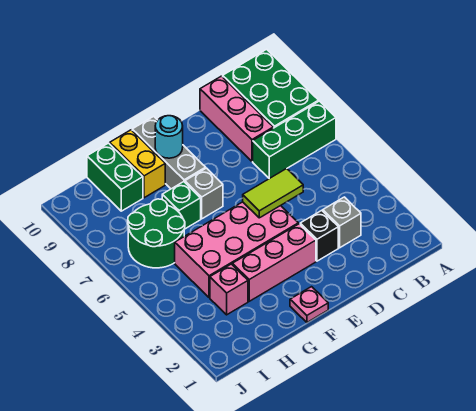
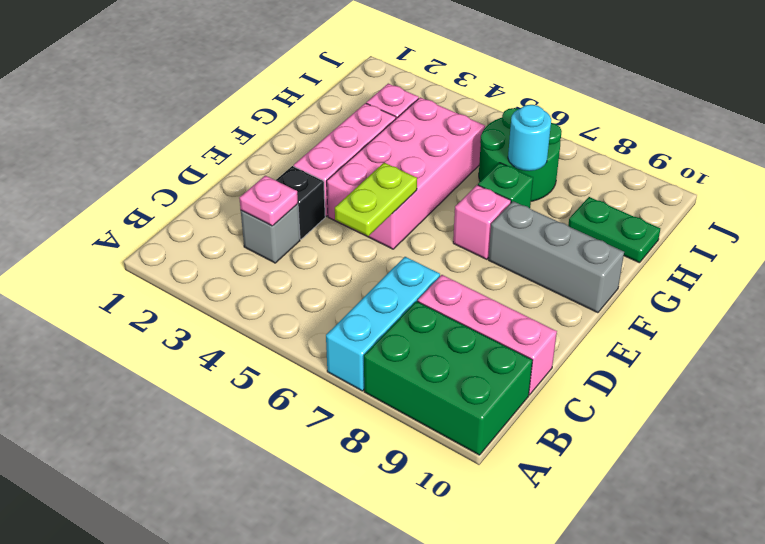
green brick A7:C7 level 1 -> cyan brick A7:C7 level 1
lime tile D5:E5 level 2 -> lime plate D5:E5 level 2
pink plate F1 level 1 -> pink plate C3 level 2
grey brick F7 level 1 -> pink brick F7 level 1
cyan round brick F9 level 2 -> cyan round brick H7 level 2
yellow brick G9:G10 level 1 -> none
green brick H9:H10 level 1 -> green plate H9:H10 level 1

